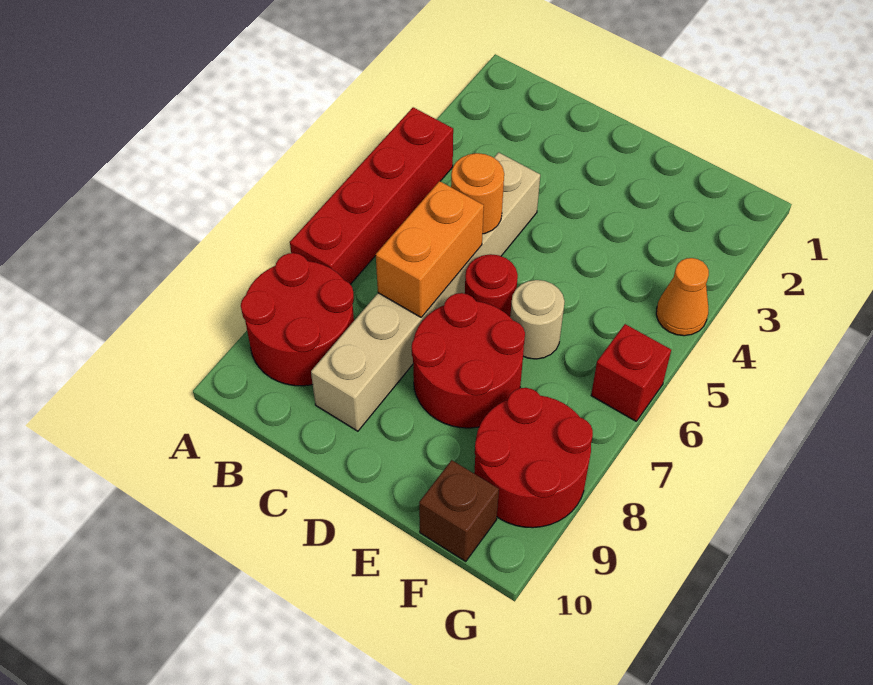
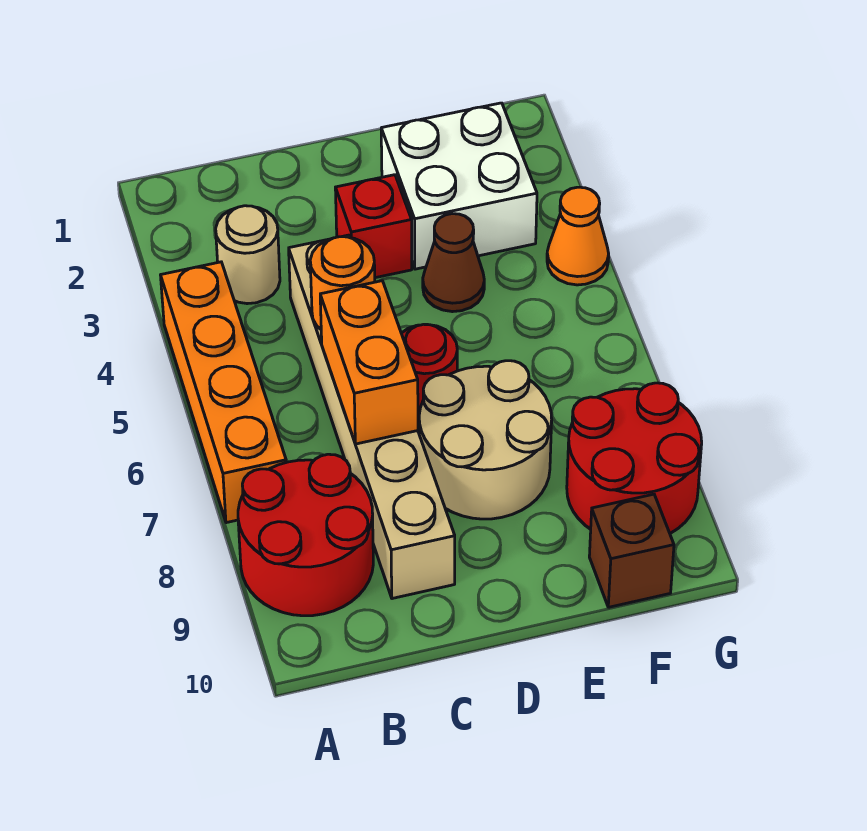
red brick A4:A7 level 1 -> orange brick A4:A7 level 1
red round brick D7:E8 level 1 -> tan round brick D7:E8 level 1
none -> white brick E2:F3 level 1
none -> brown cone E4 level 1
tan round brick E6 level 1 -> tan round brick B3 level 1
red brick G6 level 1 -> red brick D3 level 1

